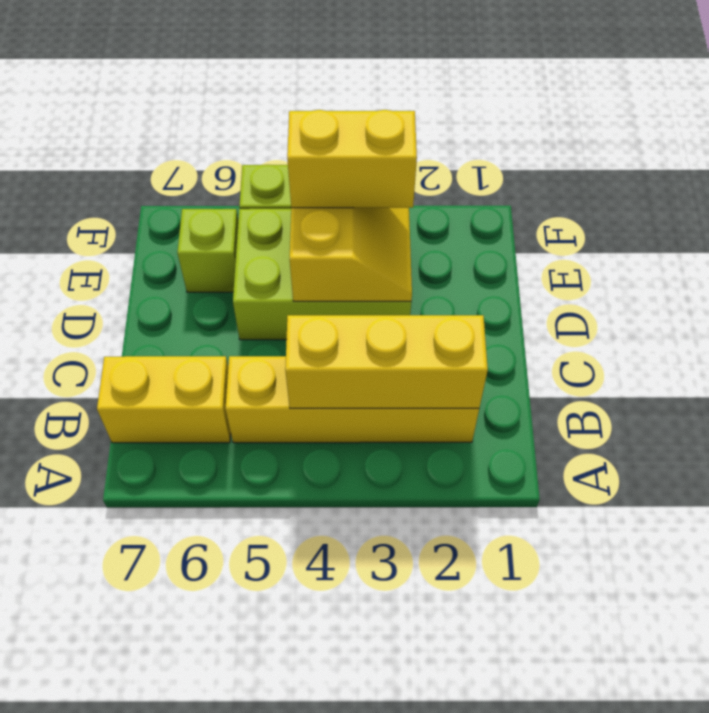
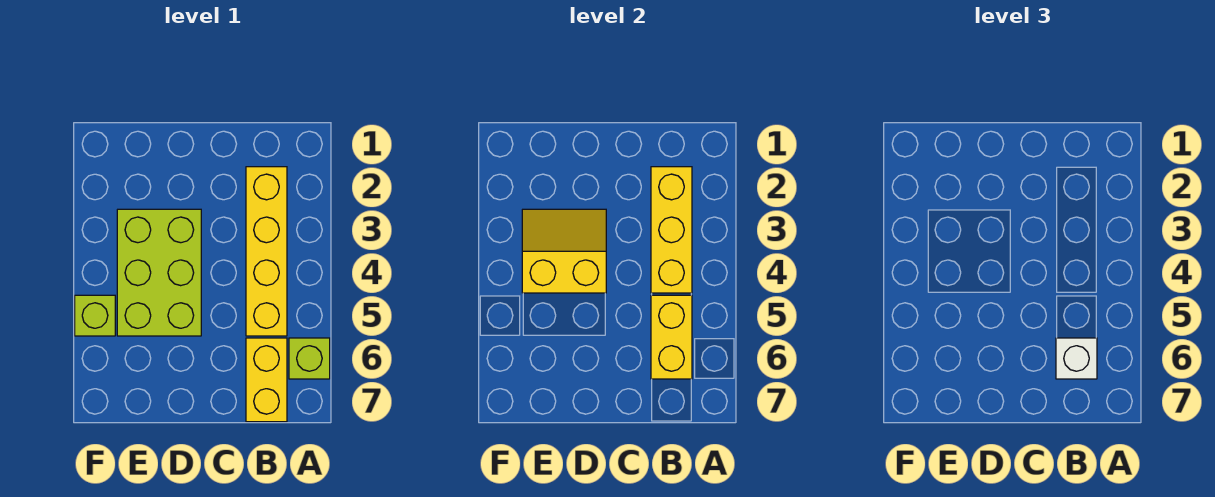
none -> white brick B6 level 3
yellow brick E3:E4 level 3 -> yellow brick B5:B6 level 2
lime brick E6 level 1 -> lime brick A6 level 1

